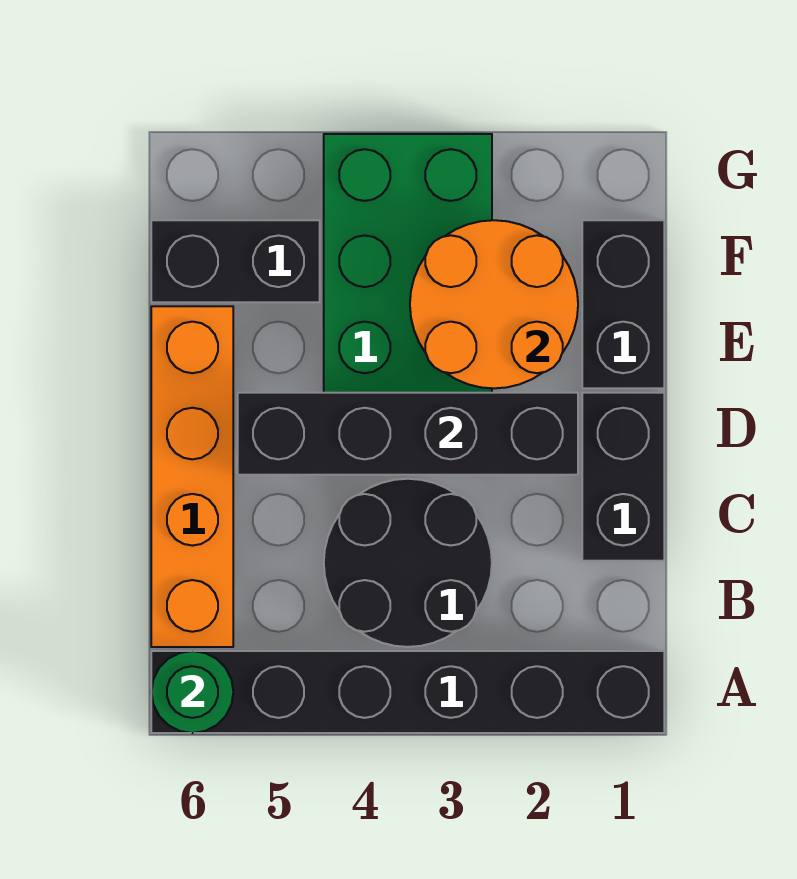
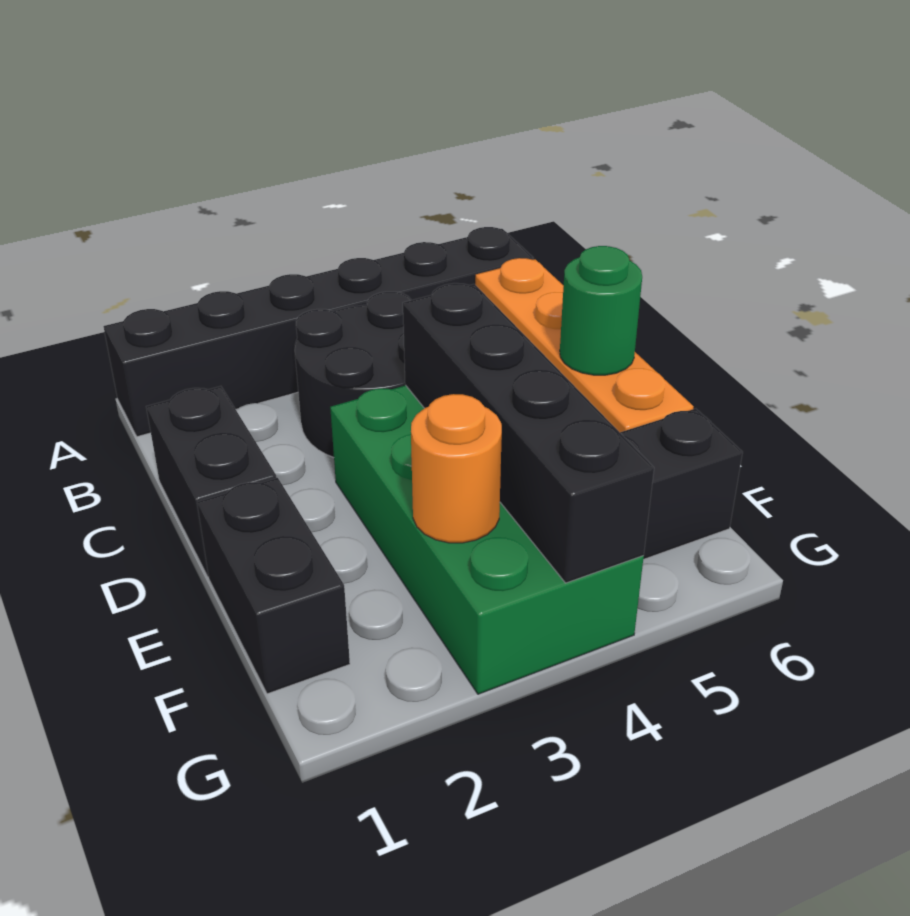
green round brick A6 level 2 -> green round brick D6 level 2
black brick D2:D5 level 2 -> black brick D4:G4 level 2
orange round brick E2:F3 level 2 -> orange round brick F3 level 2

